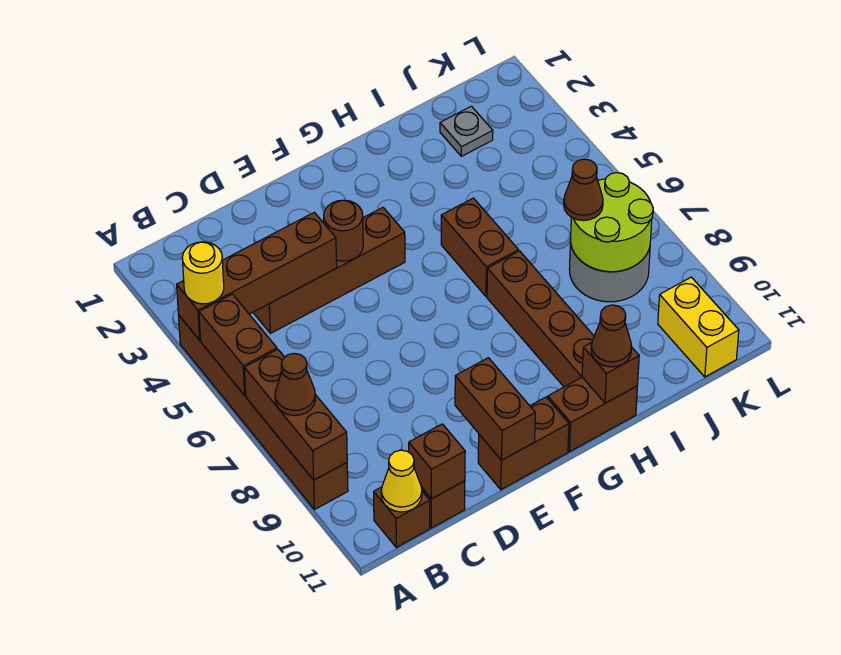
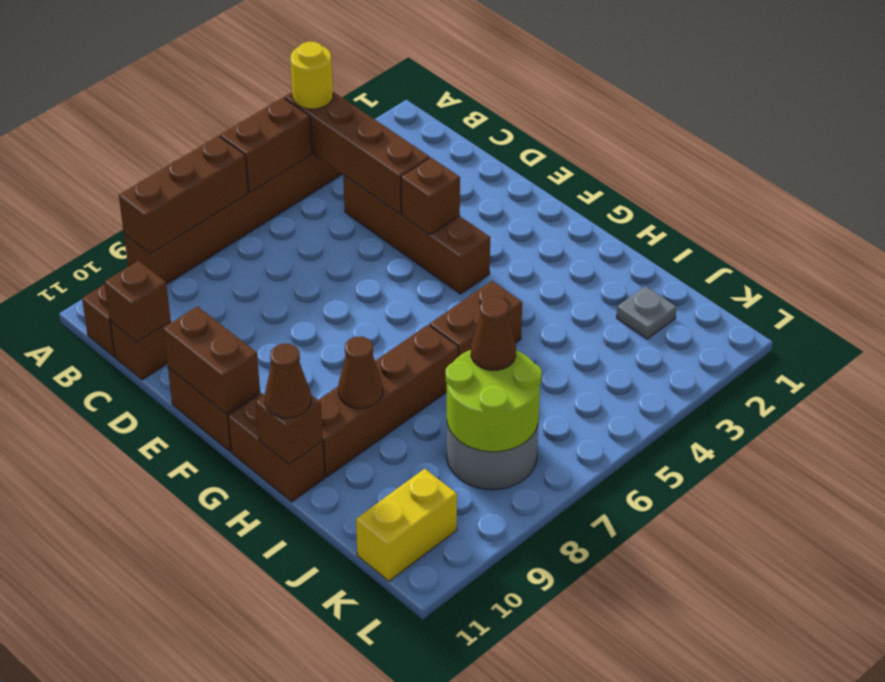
brown cone A8 level 3 -> brown cone H9 level 2
yellow cone B11 level 2 -> none
brown round brick E4 level 2 -> brown brick E4 level 2
brown brick E10:E11 level 2 -> brown brick E11:F11 level 2

